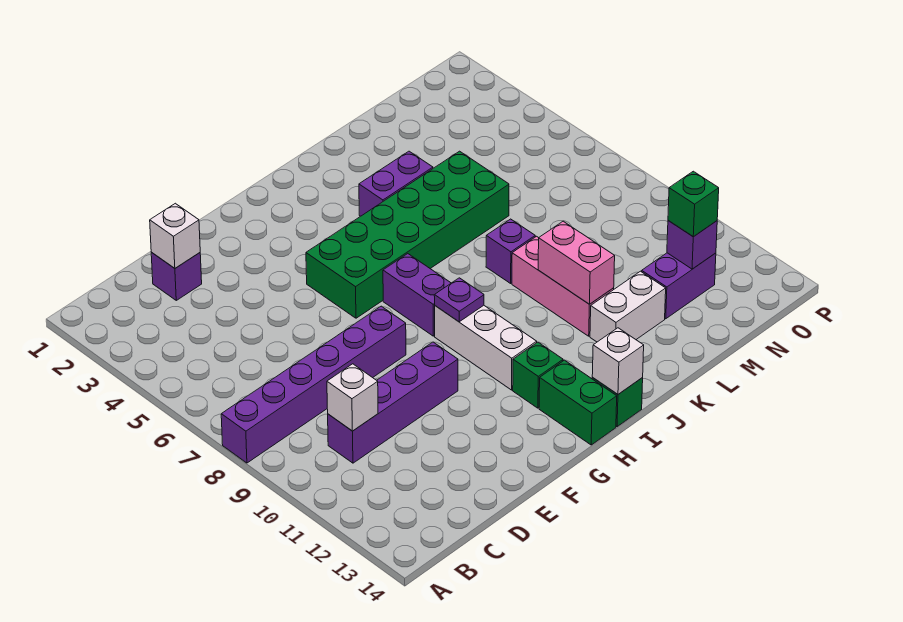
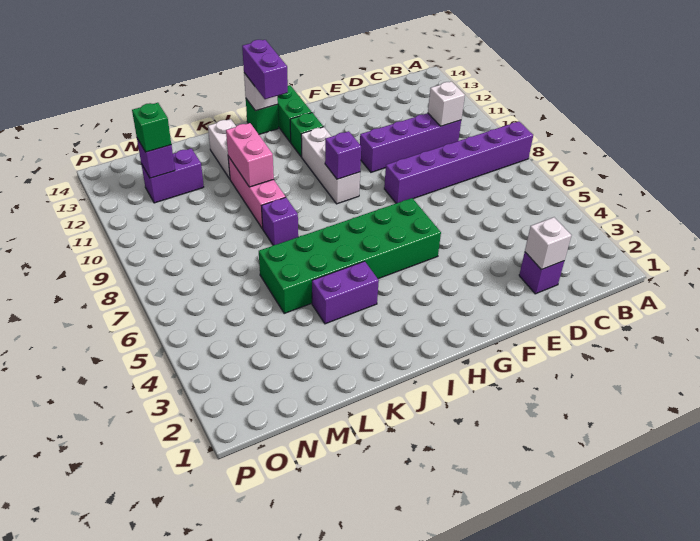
purple brick H7:H8 level 1 -> purple brick I13:I14 level 3
purple plate H9 level 2 -> purple brick H9 level 2
white brick K12:L12 level 1 -> white brick K12:K13 level 1

